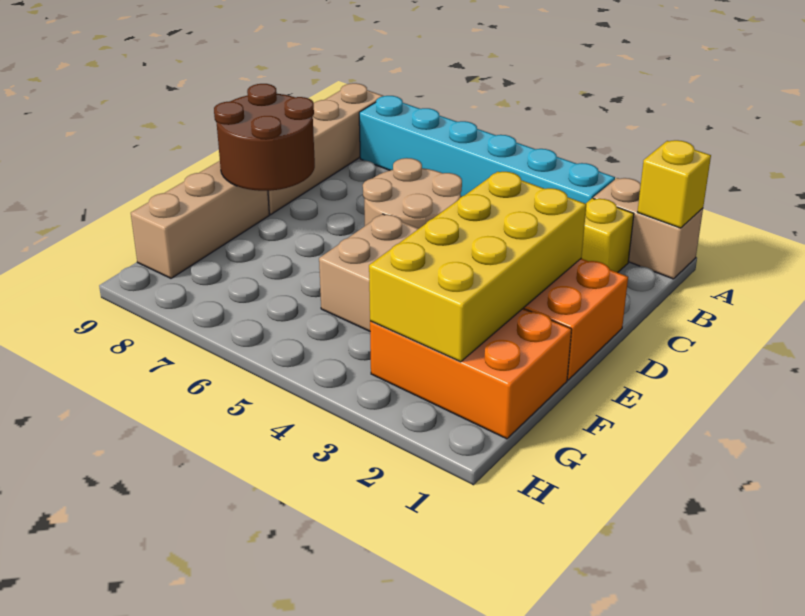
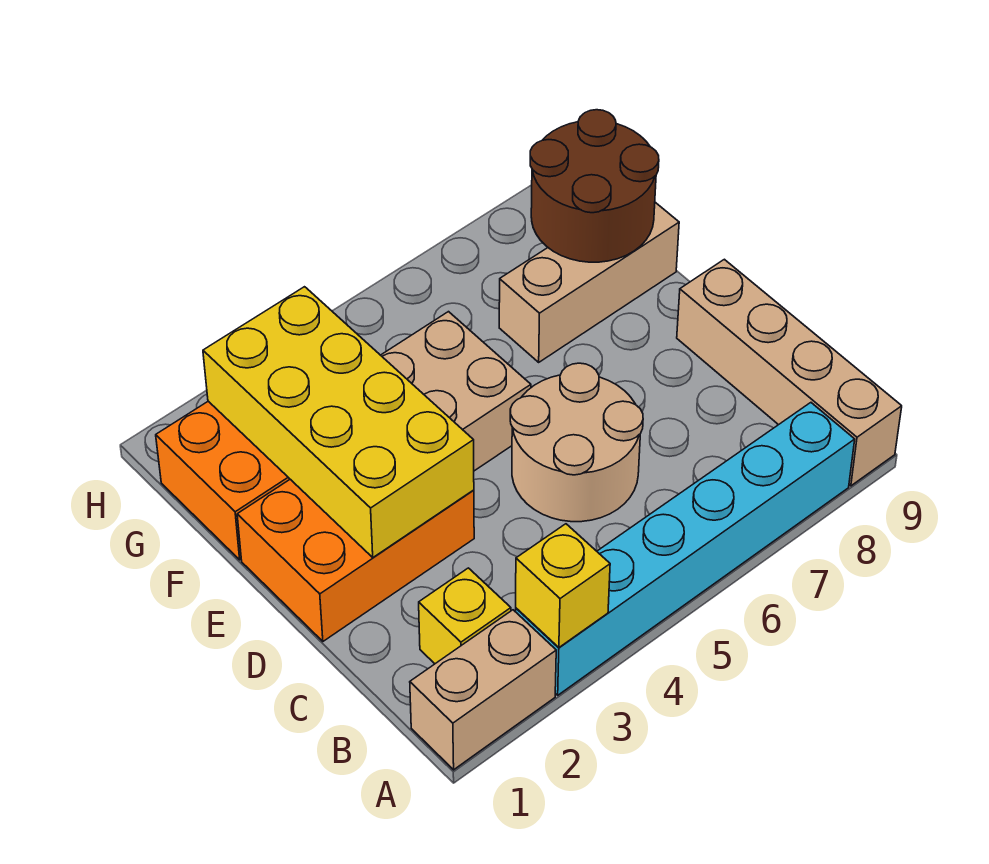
yellow brick A1 level 2 -> yellow brick A3 level 2
brown round brick D8:E9 level 2 -> brown round brick F8:G9 level 2
tan brick E9:G9 level 1 -> tan brick F7:F9 level 1

